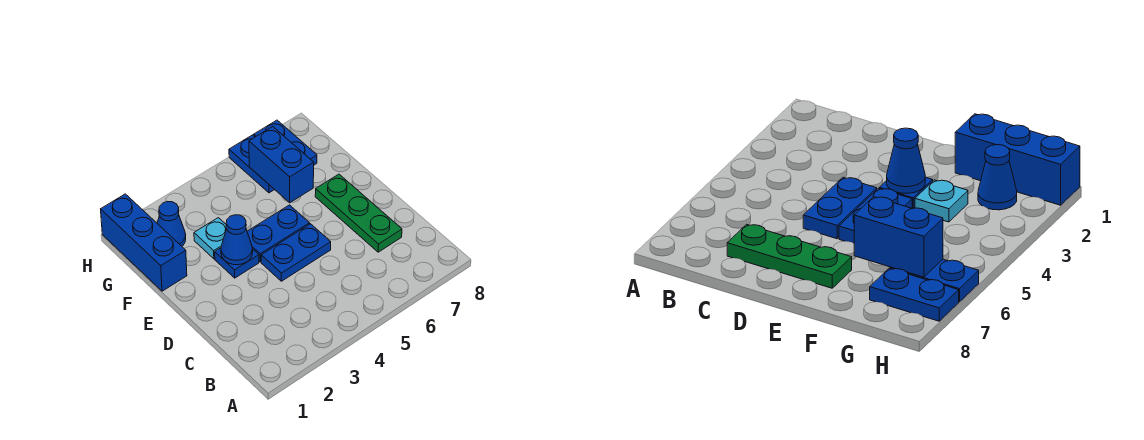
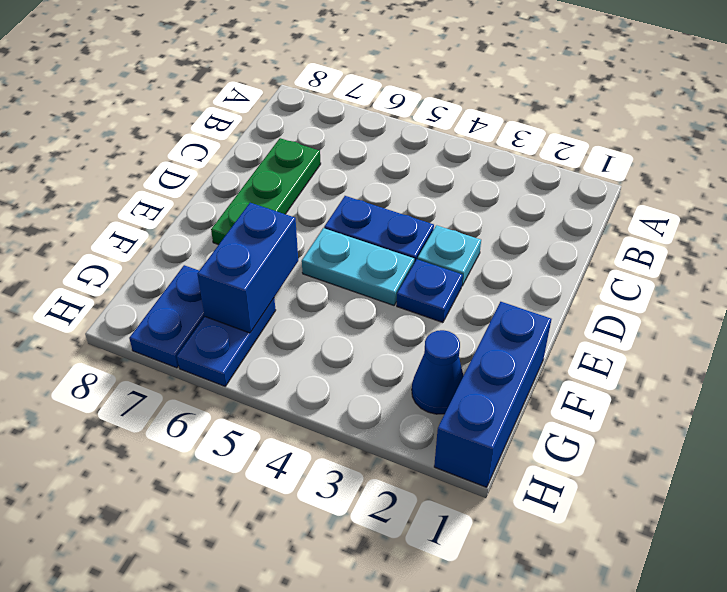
blue cone E3 level 2 -> none
blue plate E4:E5 level 1 -> cyan plate E4:E5 level 1
cyan plate F3 level 1 -> cyan plate D3 level 1

